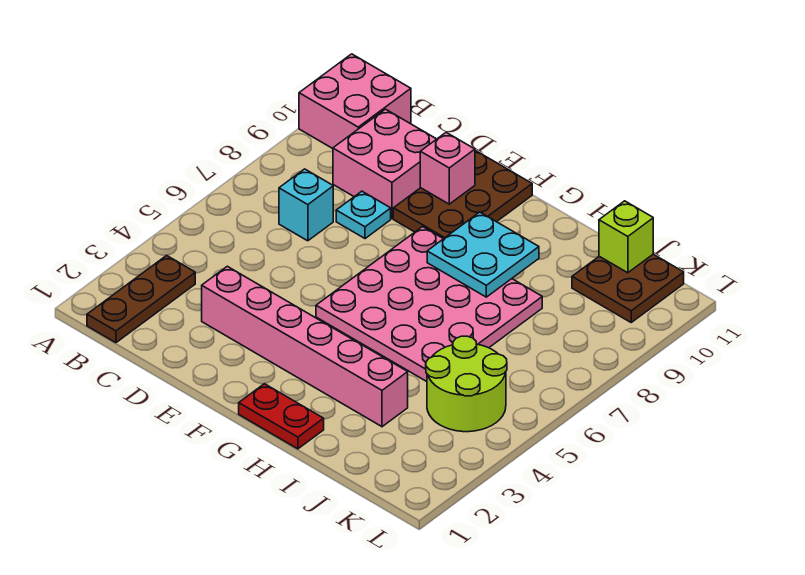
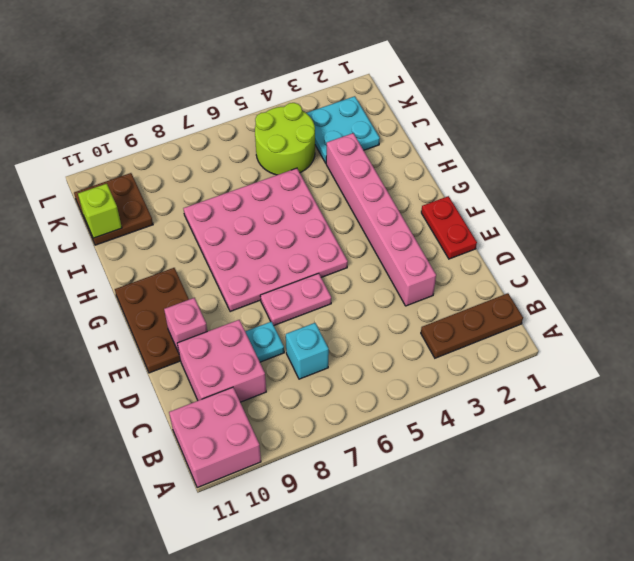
none -> pink plate E6:E7 level 1
brown plate E9:F11 level 1 -> brown plate E10:G11 level 1
red plate G1:H1 level 1 -> red plate E1:F1 level 1
cyan plate G8:H9 level 2 -> cyan plate J2:K3 level 1

